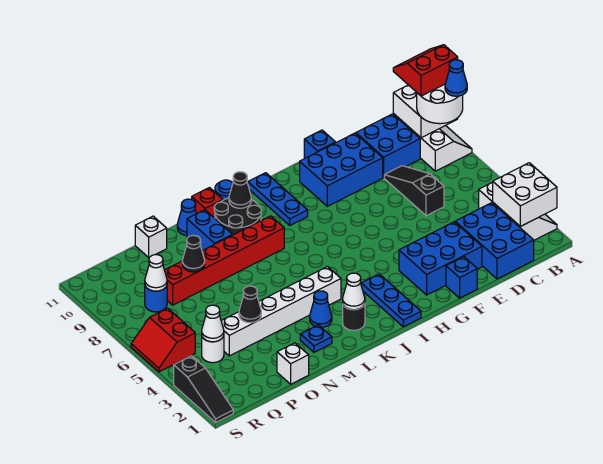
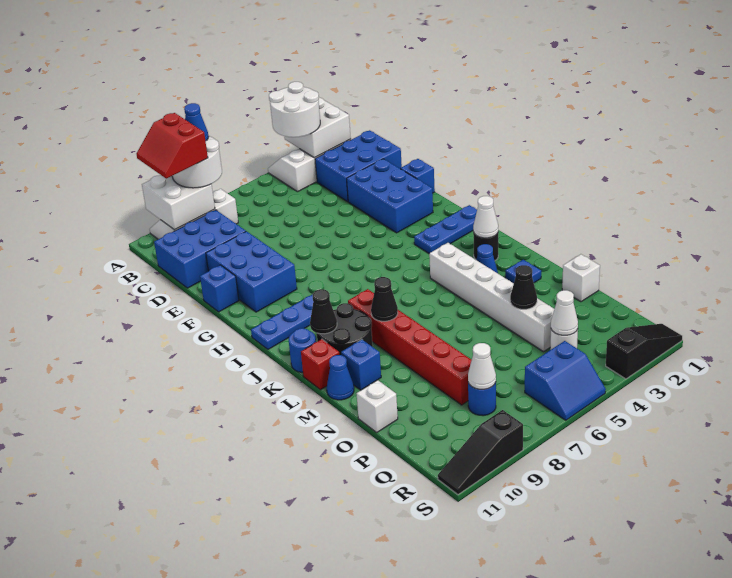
none -> white round brick A3:B4 level 3
blue brick C9:D10 level 1 -> blue brick C9:D11 level 1
black slope D6:D8 level 1 top 6 -> black slope S9:S11 level 1 top 9
blue brick M9:M10 level 1 -> blue brick M10 level 1
black cone O8 level 2 -> black cone L8 level 2
red slope R5:S6 level 1 top R -> blue slope R5:S6 level 1 top R

